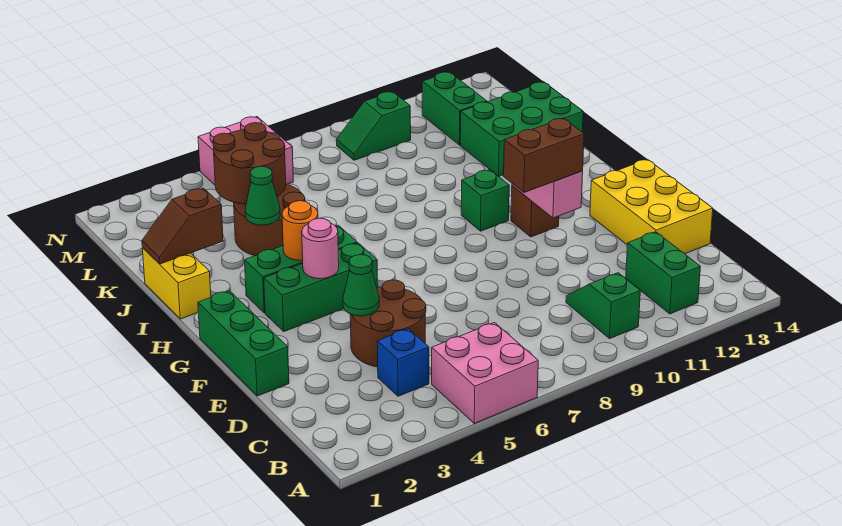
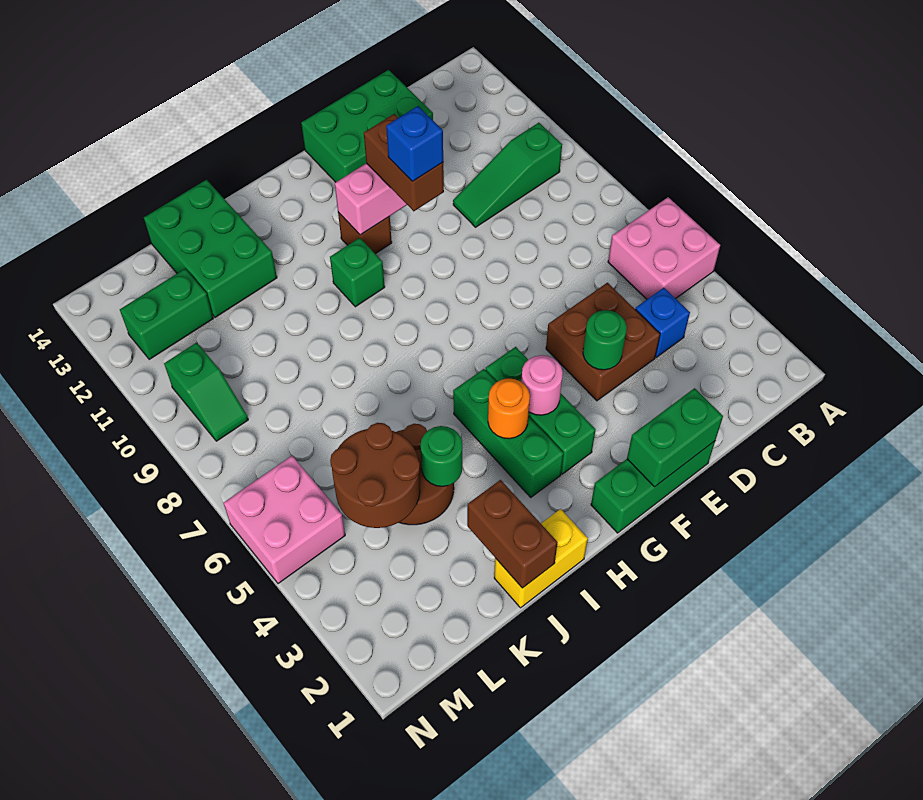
green slope B10:C10 level 1 top B -> green slope B10:D10 level 1 top B
green brick B12:C12 level 1 -> green brick E1:F1 level 2
brown round brick D4:E5 level 1 -> brown brick D4:E5 level 1
yellow brick D13:F14 level 1 -> green brick D13:F14 level 1
green cone E4 level 2 -> green round brick E4 level 2
none -> blue brick F10 level 4
brown slope J1:J2 level 2 top 2 -> brown brick J1:J2 level 2
green cone J4 level 2 -> green round brick J4 level 2

